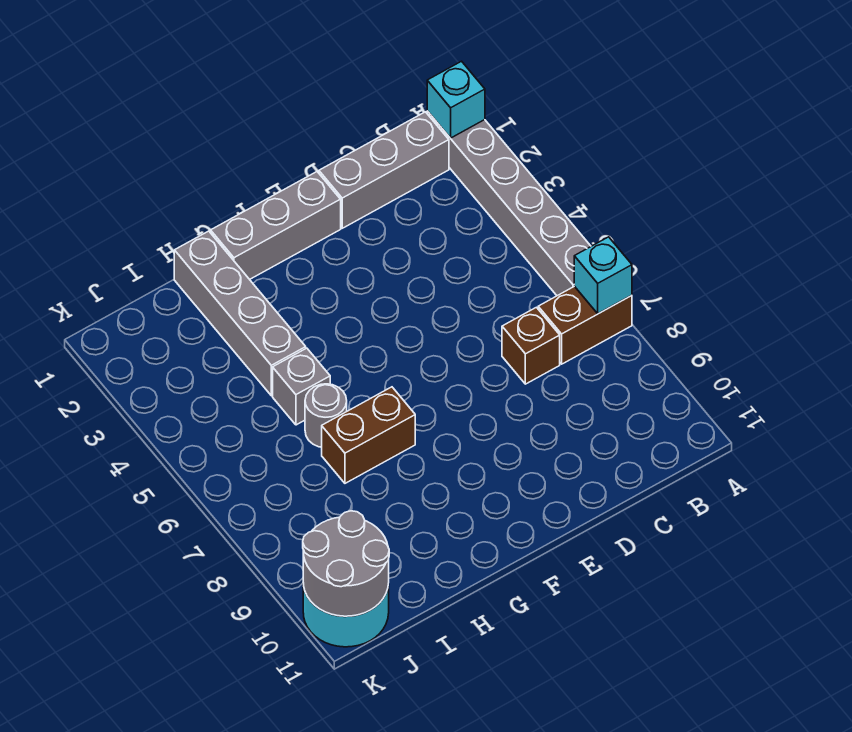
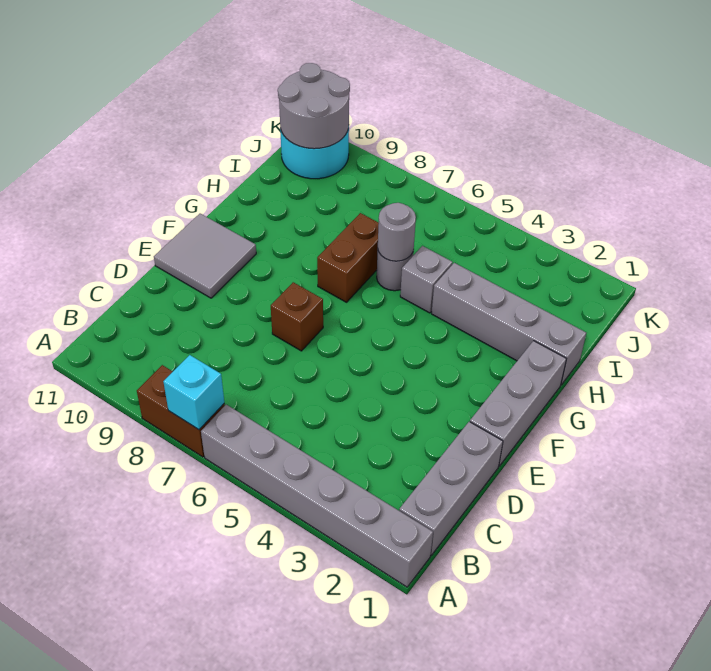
cyan brick A1 level 2 -> none
brown brick A7:B7 level 1 -> brown brick A7:A8 level 1
brown brick C7 level 1 -> brown brick E7 level 1
none -> grey tile E10:F11 level 1
none -> grey round brick H6 level 2

